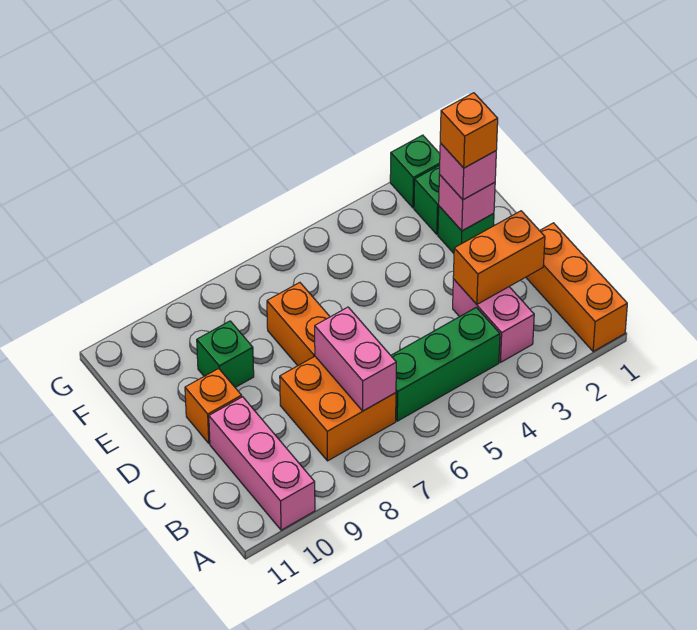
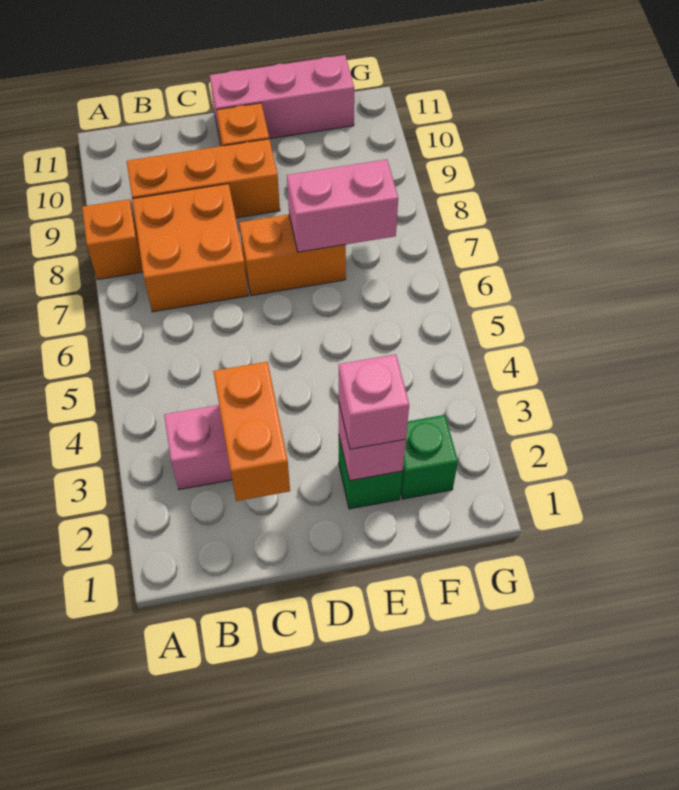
orange brick A1:C1 level 1 -> orange brick B9:D9 level 1
pink brick A10:C10 level 1 -> pink brick D11:F11 level 1
green brick B4:B6 level 1 -> none
pink brick B7:C7 level 2 -> pink brick E7:F7 level 2
orange brick E2 level 4 -> orange brick A8 level 1
green brick E9 level 1 -> none
green brick G2 level 1 -> none

